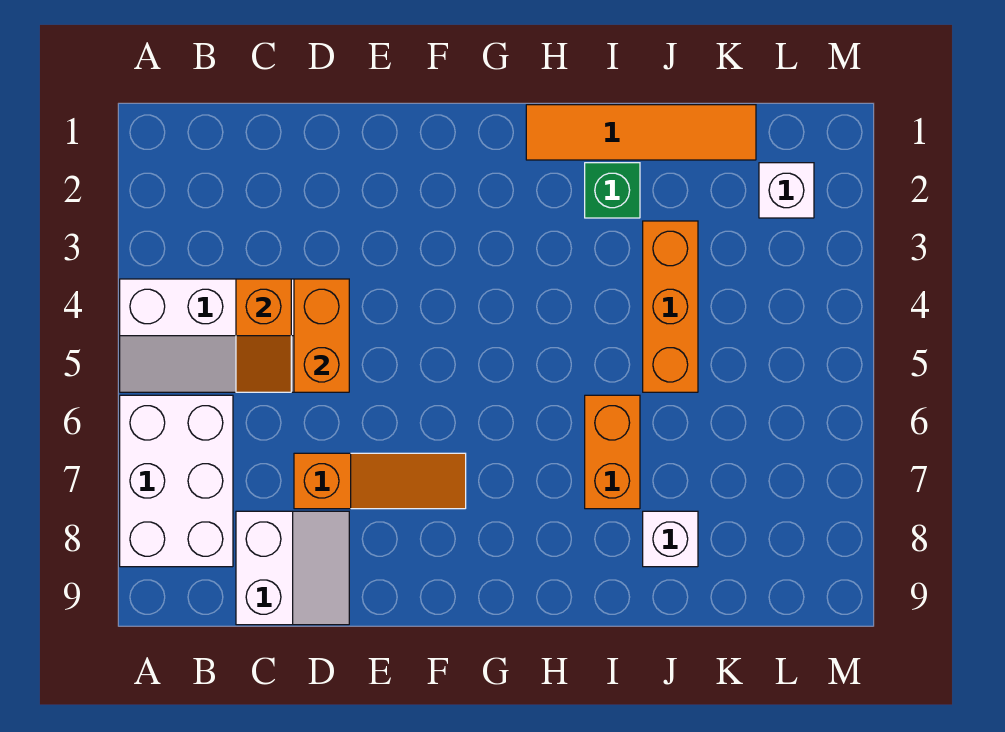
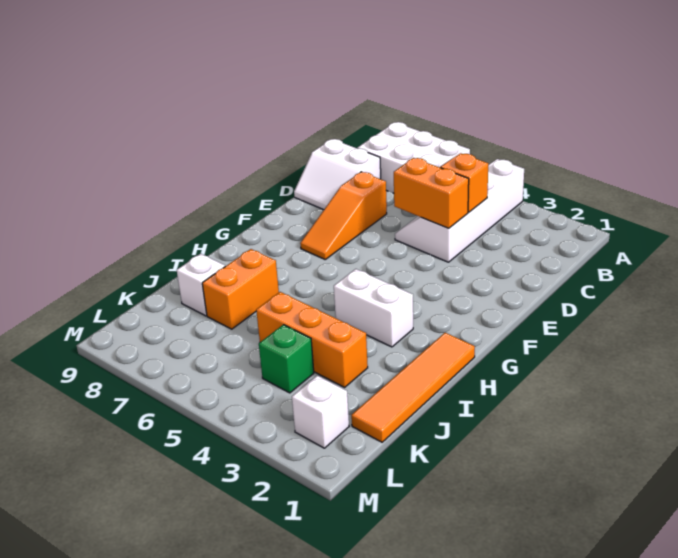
none -> white brick H3:H4 level 1
green brick I2 level 1 -> green brick K4 level 1
orange brick I6:I7 level 1 -> orange brick I7:J7 level 1

